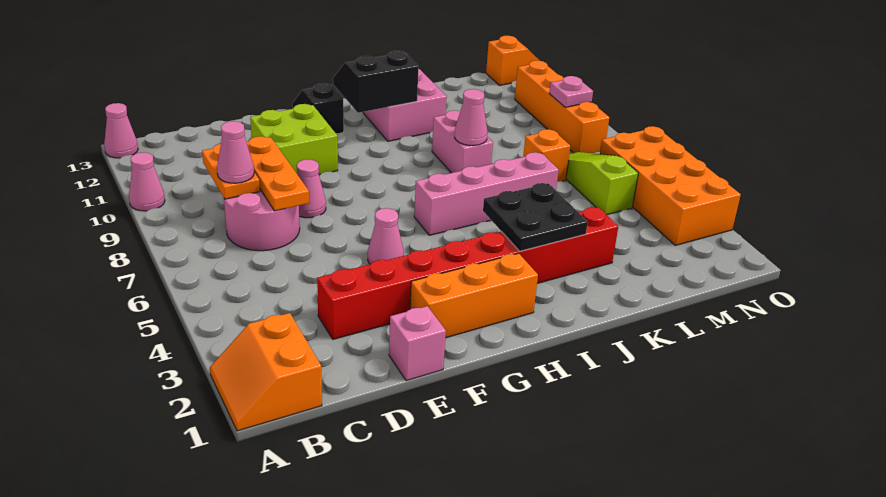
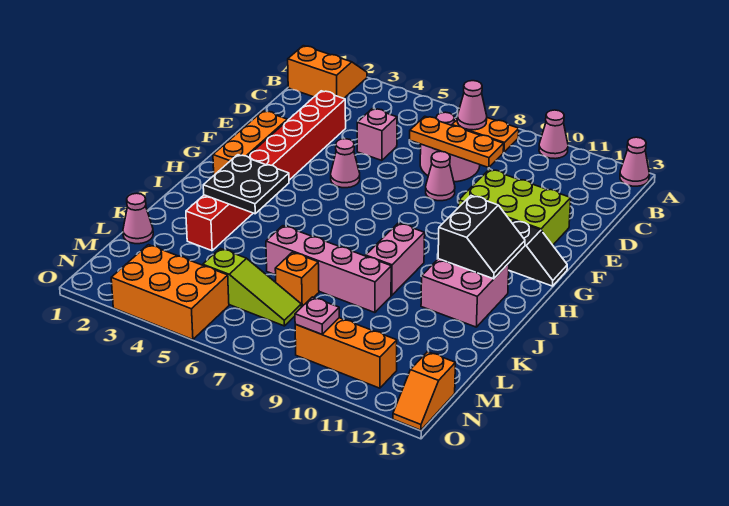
pink brick E1 level 1 -> pink brick D5 level 1
lime brick E10:F11 level 1 -> lime brick E10:F12 level 1
pink brick H6:K6 level 1 -> pink brick K6:K9 level 1
pink brick J8:J9 level 1 -> pink brick I9:J9 level 1
pink cone J8 level 2 -> pink cone L1 level 1
orange brick N3:O6 level 1 -> orange brick N3:O5 level 1
orange brick N8:N11 level 1 -> orange brick N9:N11 level 1

